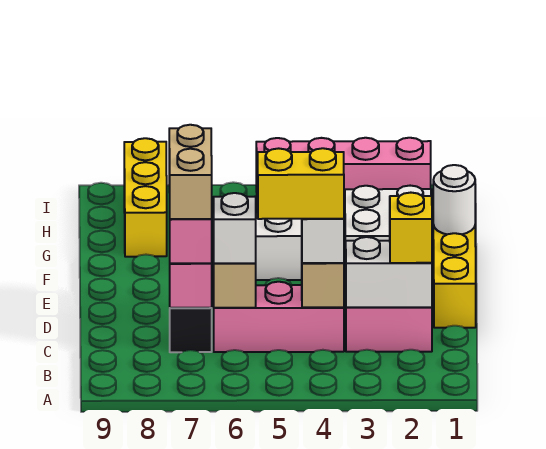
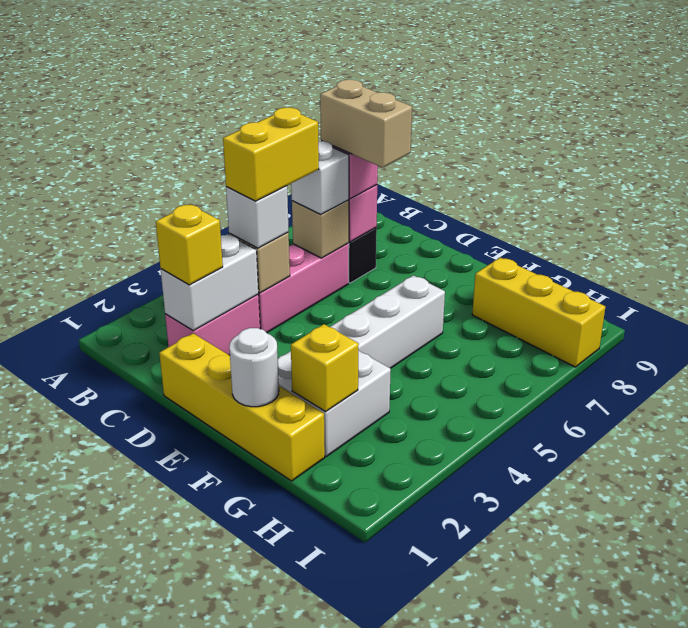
none -> yellow brick G2 level 2
pink brick I2:I5 level 1 -> none

